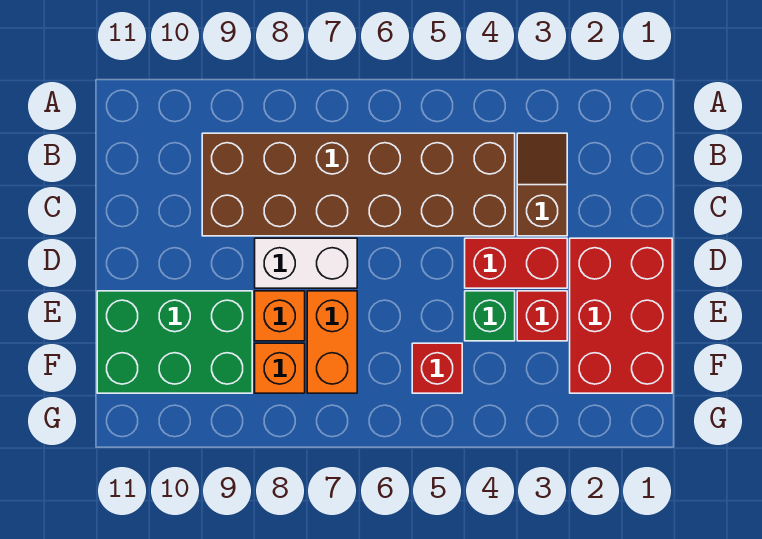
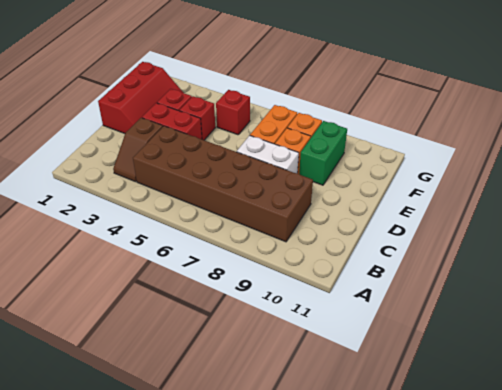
red brick D1:F2 level 1 -> red slope D1:F2 level 1 top 1
green brick E4 level 1 -> red brick E4 level 1
green brick E9:F11 level 1 -> green brick E9:F9 level 1

